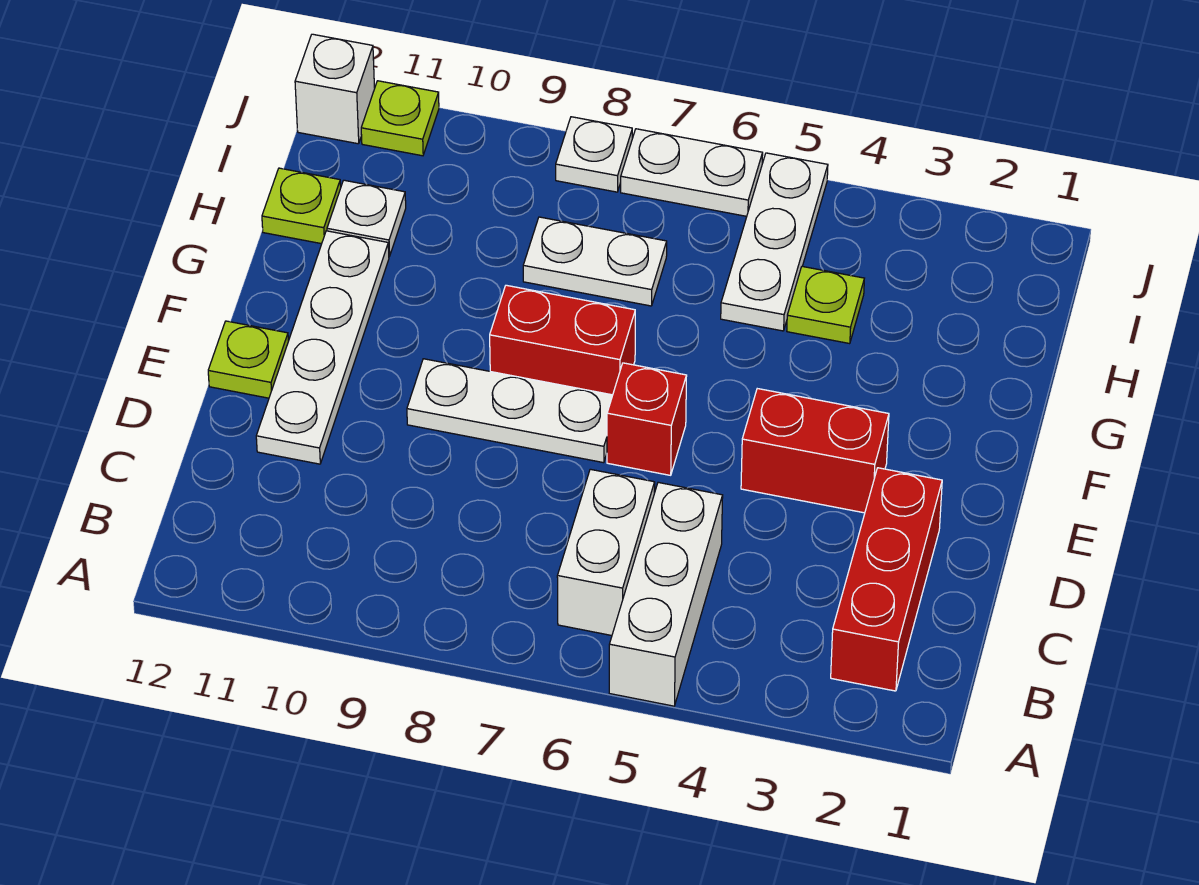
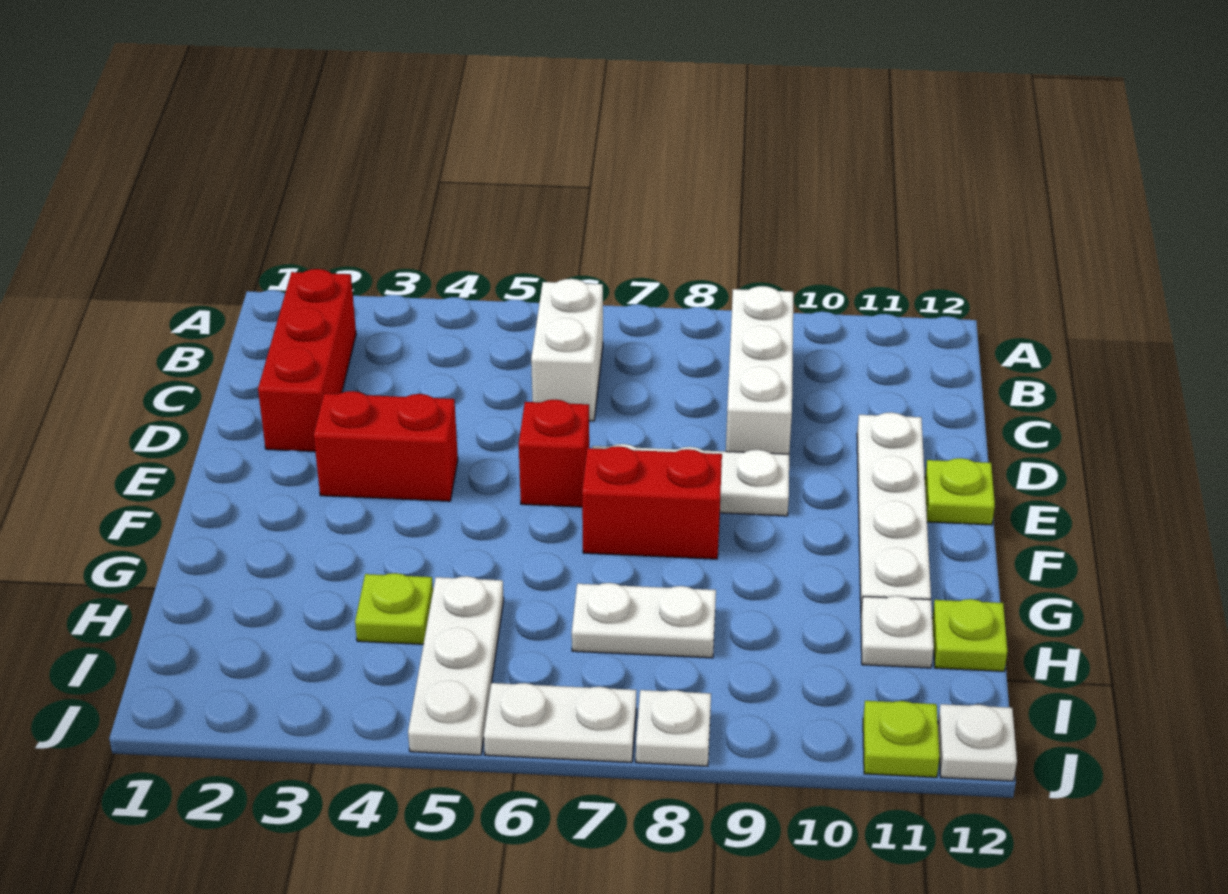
white brick A5:C5 level 1 -> white brick B9:D9 level 1
white brick J12 level 1 -> white plate J12 level 1

